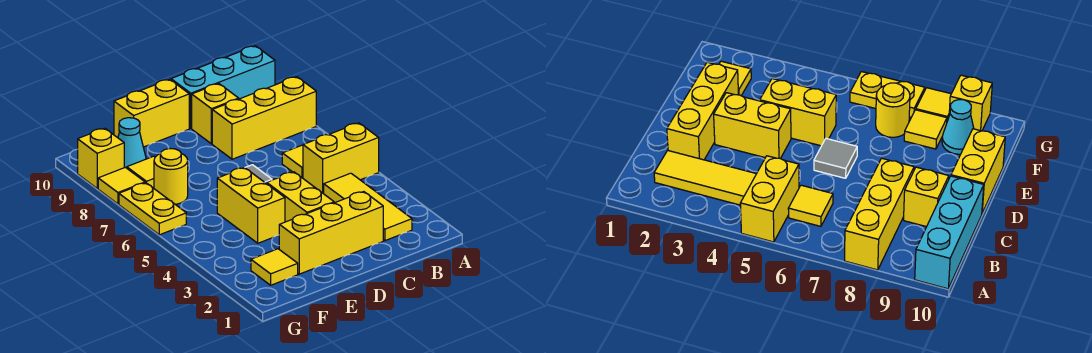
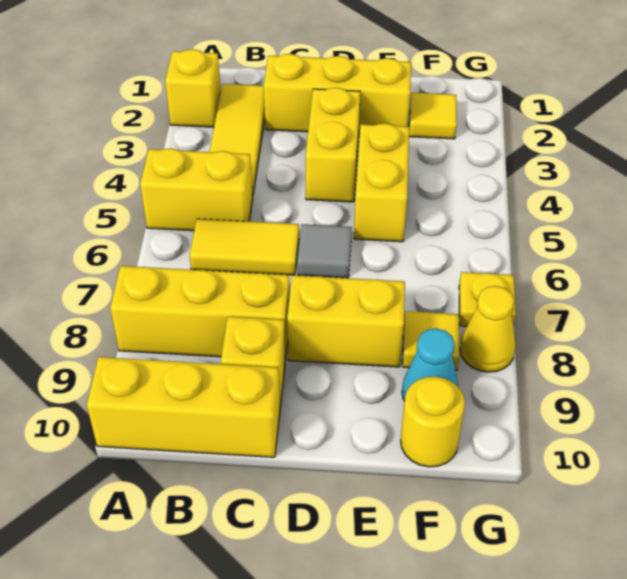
cyan brick A10:C10 level 1 -> yellow brick A10:C10 level 1
yellow tile B6 level 1 -> yellow tile B6:C6 level 1
yellow brick D10:E10 level 1 -> yellow brick D8:E8 level 1
yellow round brick F7 level 1 -> yellow round brick F10 level 1
yellow plate G6:G7 level 1 -> yellow plate G7 level 1
yellow tile G8 level 1 -> yellow cone G8 level 1
yellow brick G9 level 1 -> yellow brick A2 level 1

